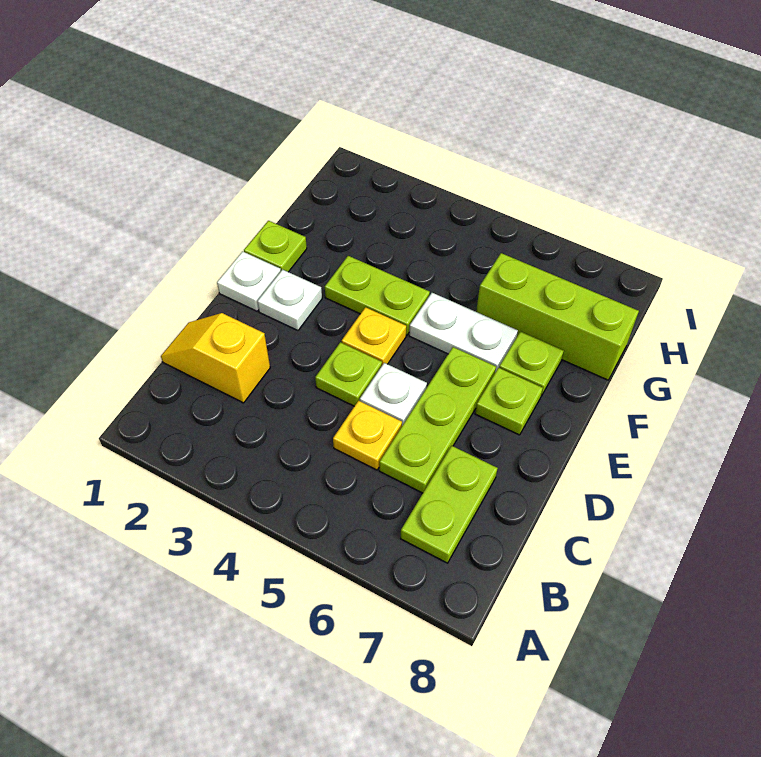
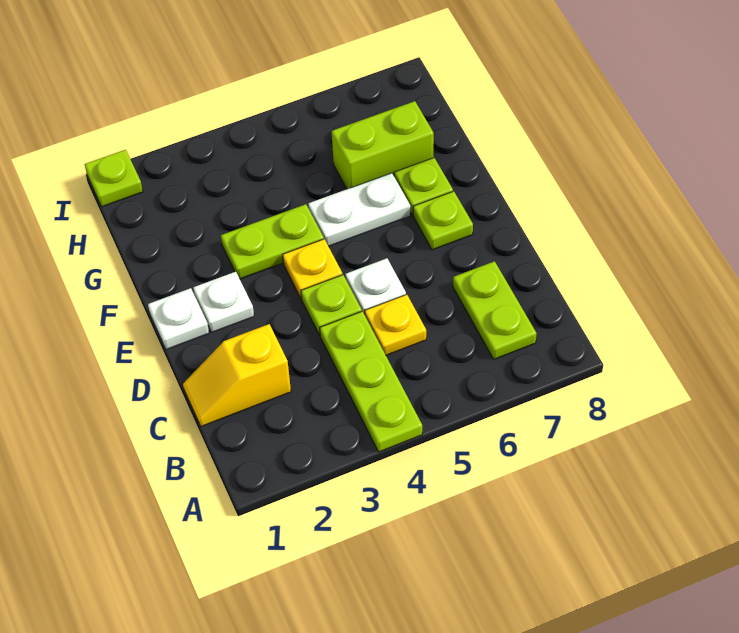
lime plate C6:E6 level 1 -> lime plate A4:C4 level 1
lime plate F1 level 1 -> lime plate I1 level 1
lime brick G6:G8 level 1 -> lime brick G6:G7 level 1

